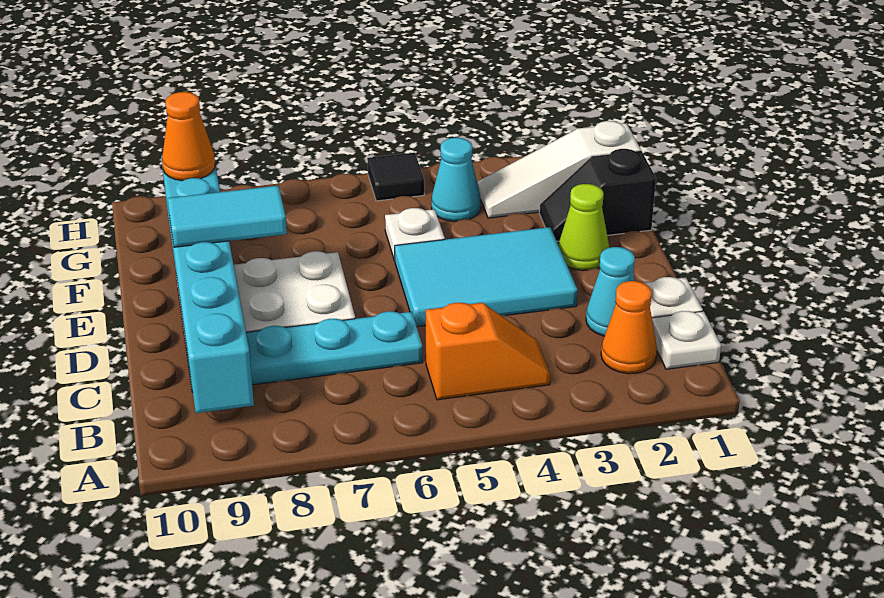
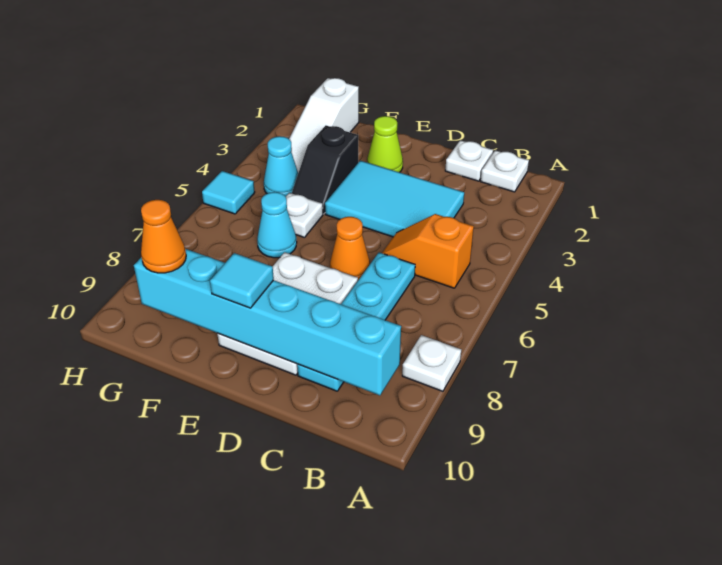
none -> white plate A8 level 1
orange cone B2 level 1 -> orange cone D6 level 1
orange slope B4:B5 level 1 top 5 -> orange slope B5:C5 level 1 top B
cyan cone C2 level 1 -> cyan cone F6 level 1
cyan tile D3:E5 level 1 -> cyan tile C3:E4 level 1
cyan tile E8:E9 level 3 -> cyan tile E9 level 3
black slope F1:F2 level 1 top 1 -> black slope F3:F4 level 1 top 3
black tile H5 level 1 -> cyan tile H5 level 1

